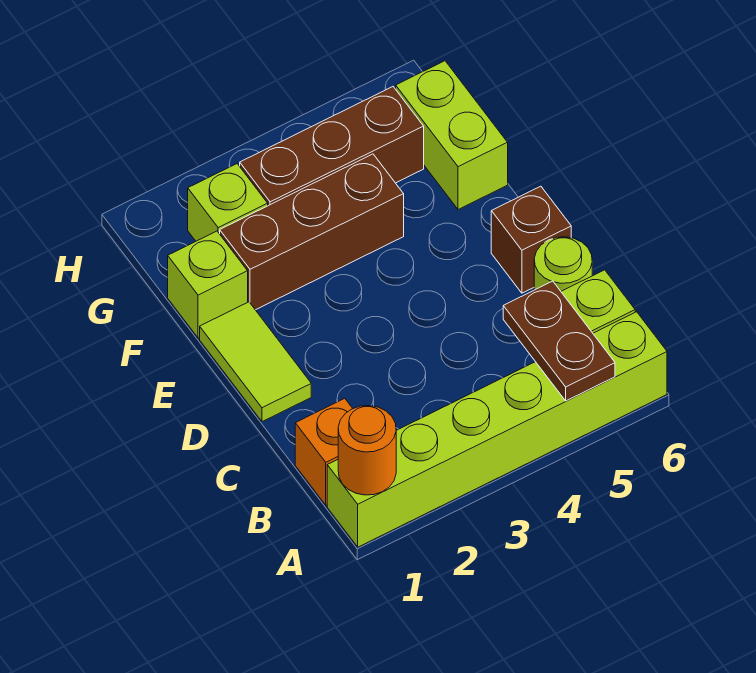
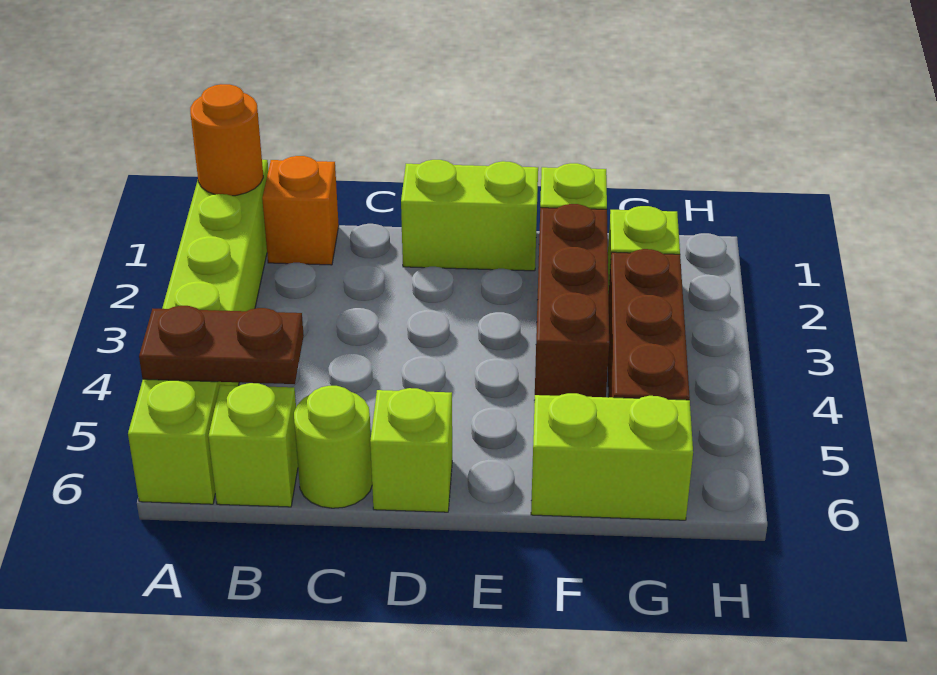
lime tile D1:E1 level 1 -> lime brick D1:E1 level 1
brown brick D6 level 1 -> lime brick D6 level 1

